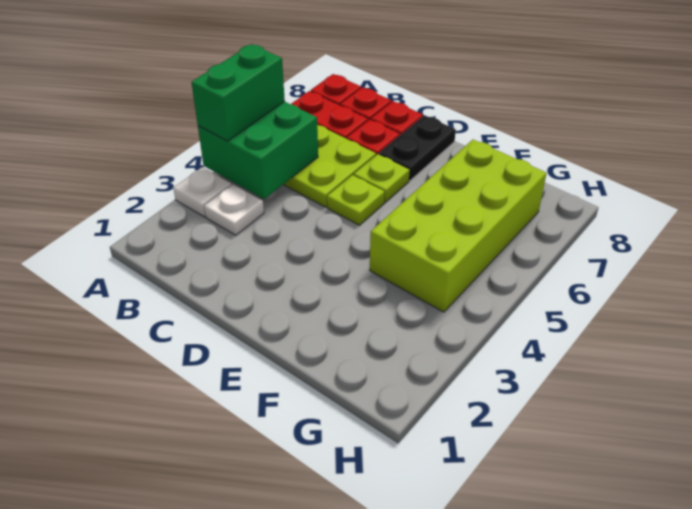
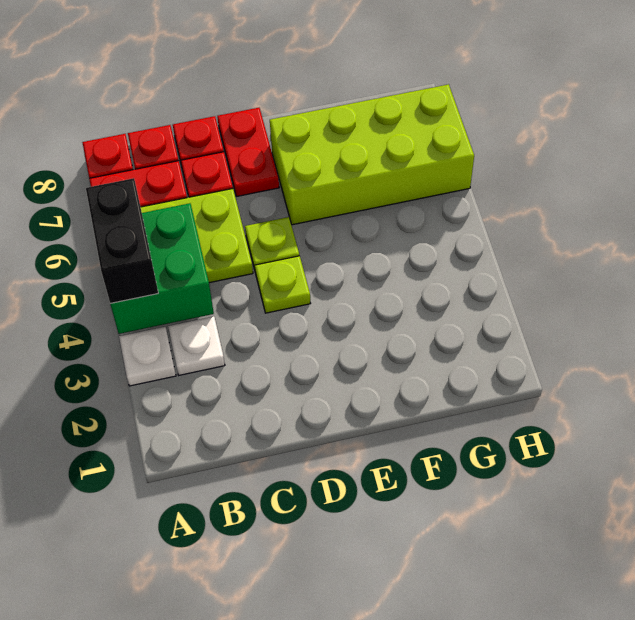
green brick A4:A5 level 3 -> black brick A4:A5 level 3
lime plate D6 level 1 -> lime plate D4 level 1
black plate D7:D8 level 1 -> red plate D7:D8 level 1
lime brick F4:G7 level 1 -> lime brick E6:H7 level 1

